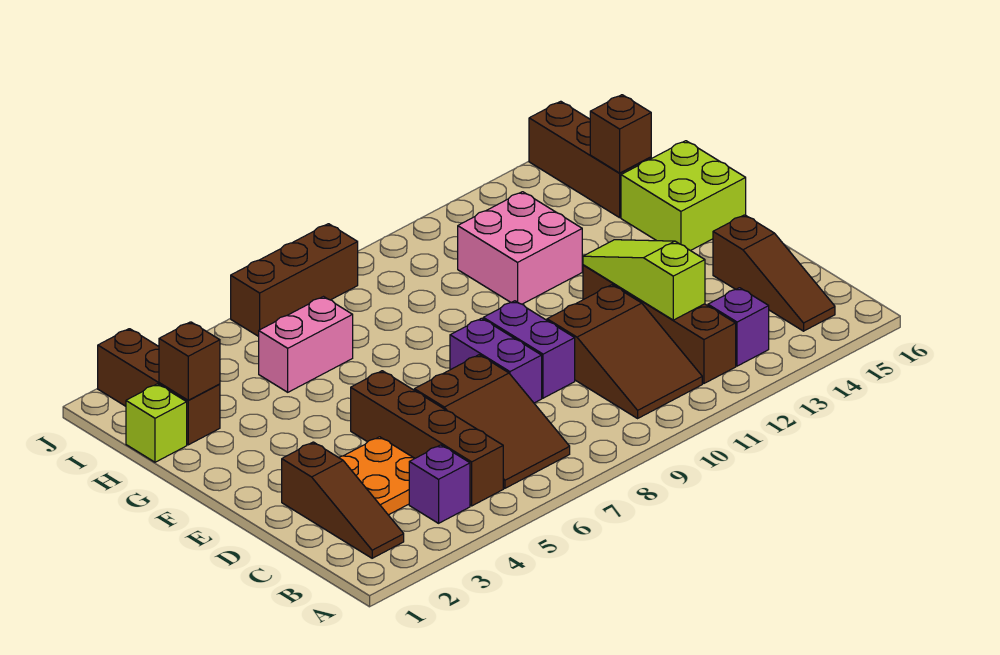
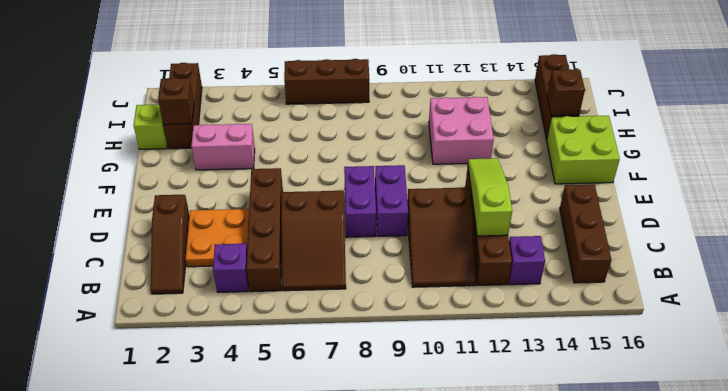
brown slope B15:D15 level 1 top D -> brown brick B15:D15 level 1
pink brick H5:H6 level 1 -> pink brick G3:G4 level 1

